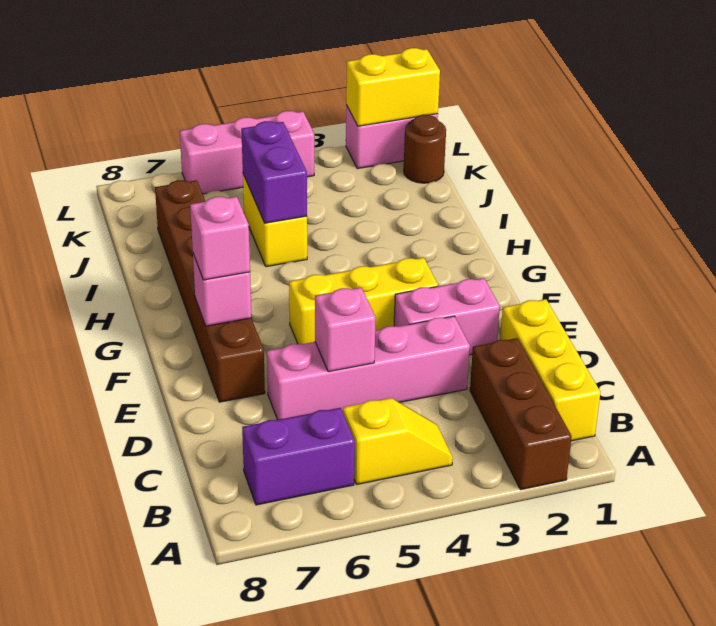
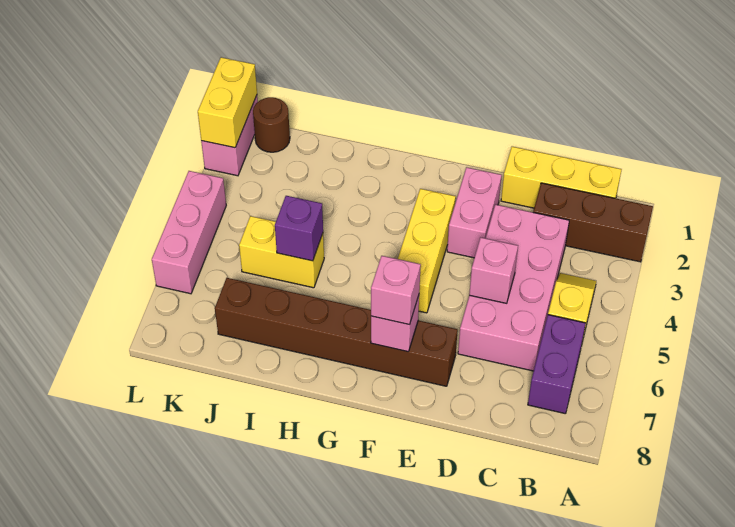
pink brick D3:D6 level 1 -> pink brick C3:D6 level 1
purple brick I5:J5 level 2 -> purple brick I5 level 2

